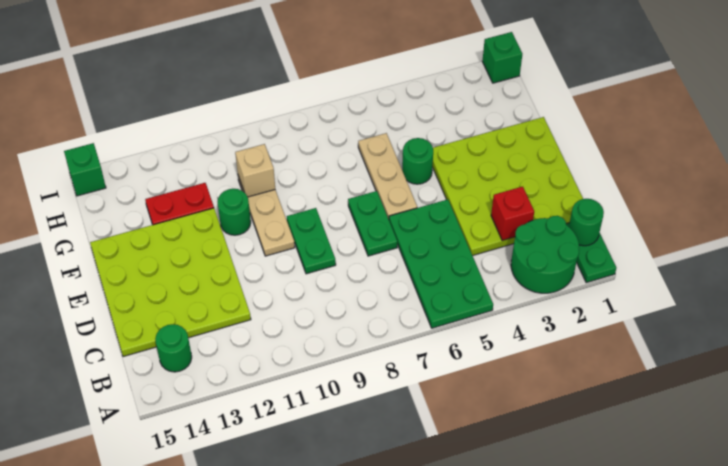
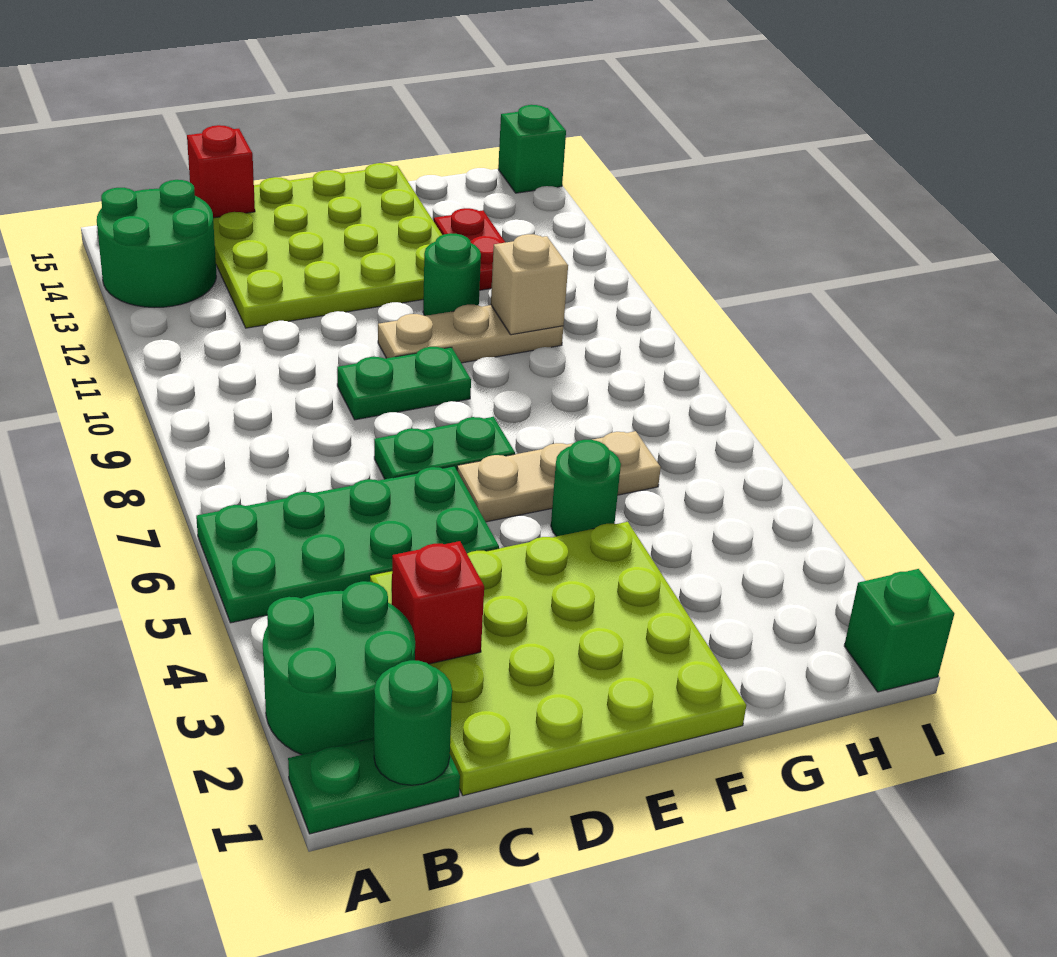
green round brick B14 level 1 -> green round brick A13:B14 level 1
none -> red brick C15 level 2

